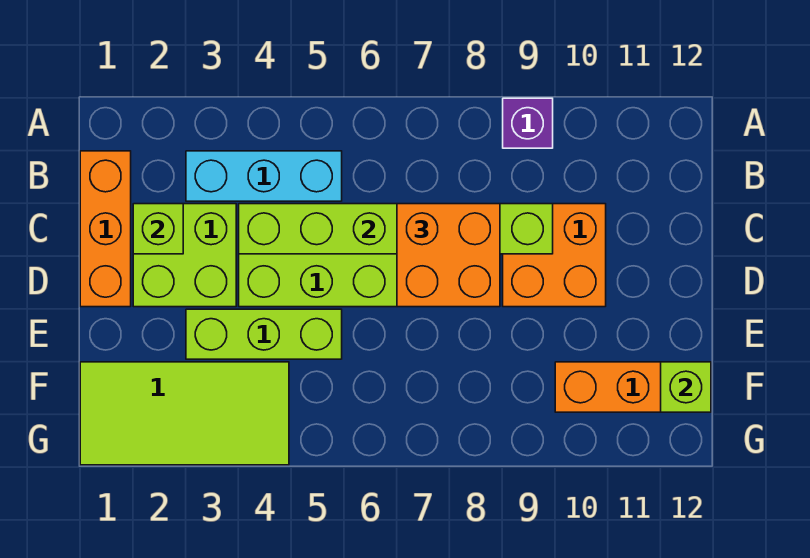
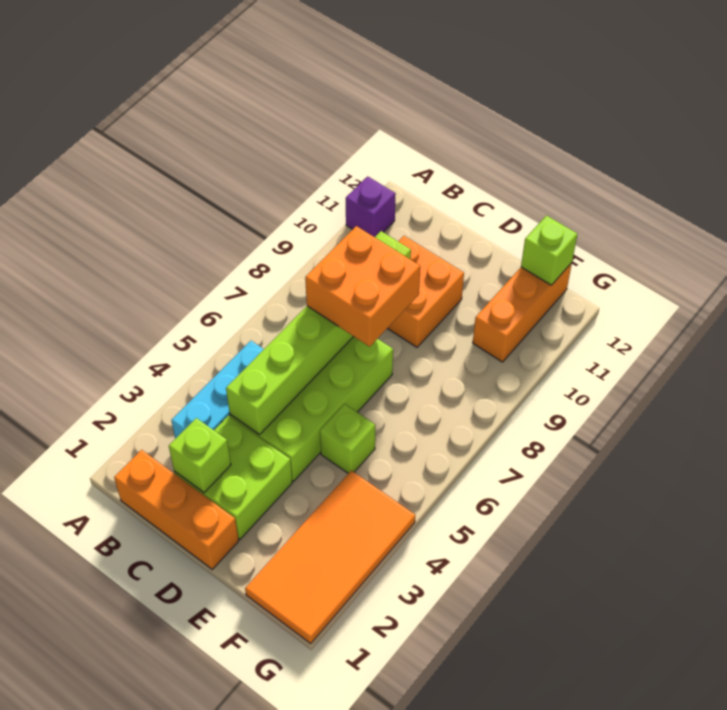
purple brick A9 level 1 -> purple brick A11 level 1
lime brick E3:E5 level 1 -> lime brick E5 level 1
lime tile F1:G4 level 1 -> orange tile F1:G4 level 1

